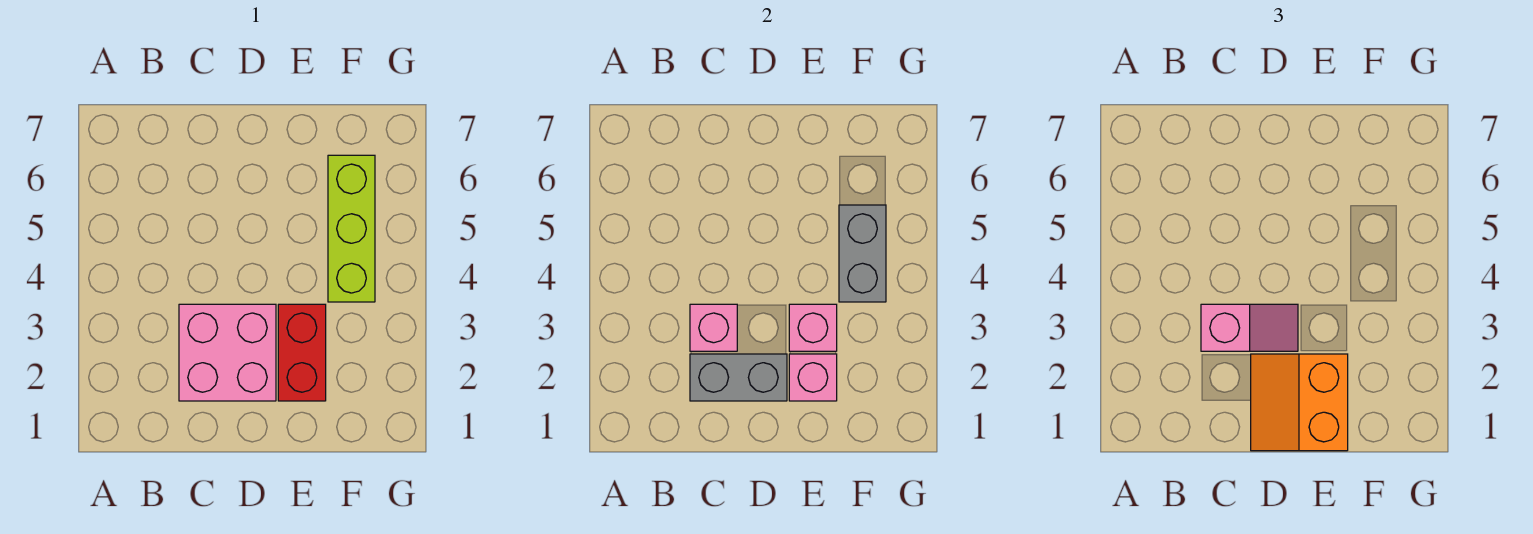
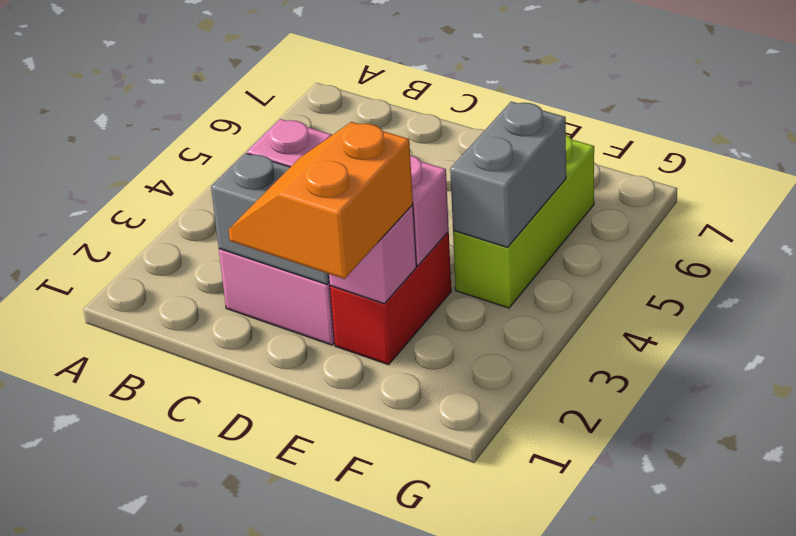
pink slope C3:D3 level 3 top C -> none

